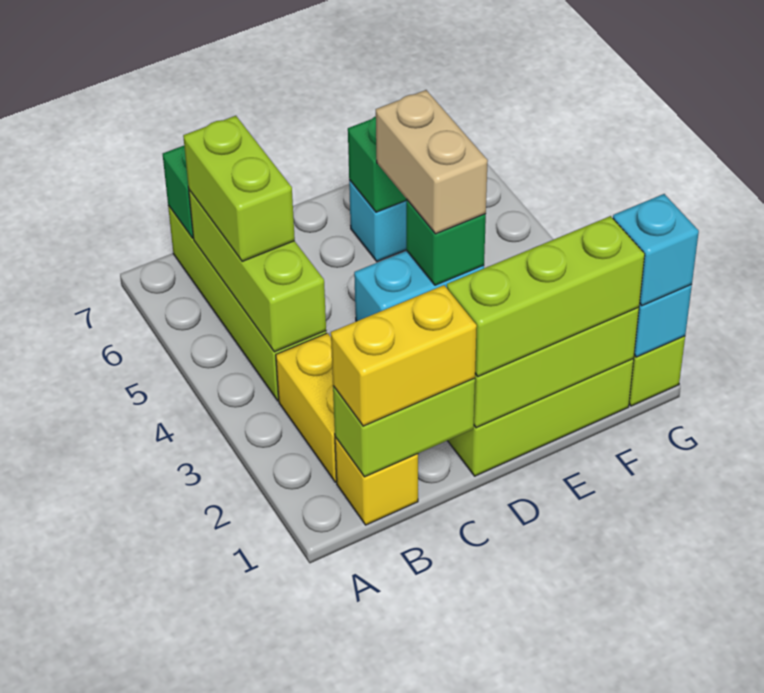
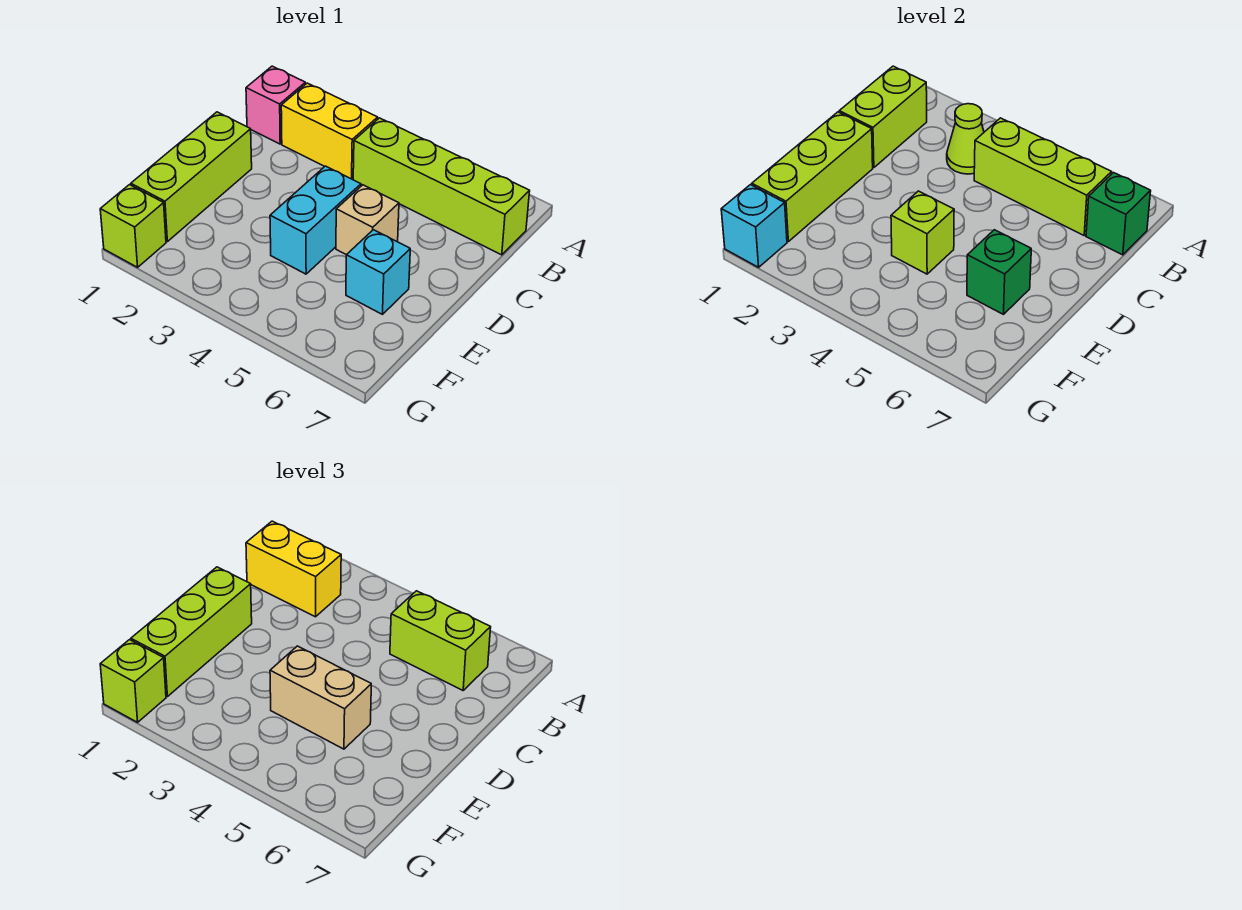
yellow brick B1 level 1 -> pink brick B1 level 1
yellow brick B1:C1 level 3 -> yellow brick B1:B2 level 3
none -> lime cone B3 level 2
none -> tan brick D5 level 1
green brick E4 level 2 -> lime brick E4 level 2
cyan brick G1 level 3 -> lime brick G1 level 3

